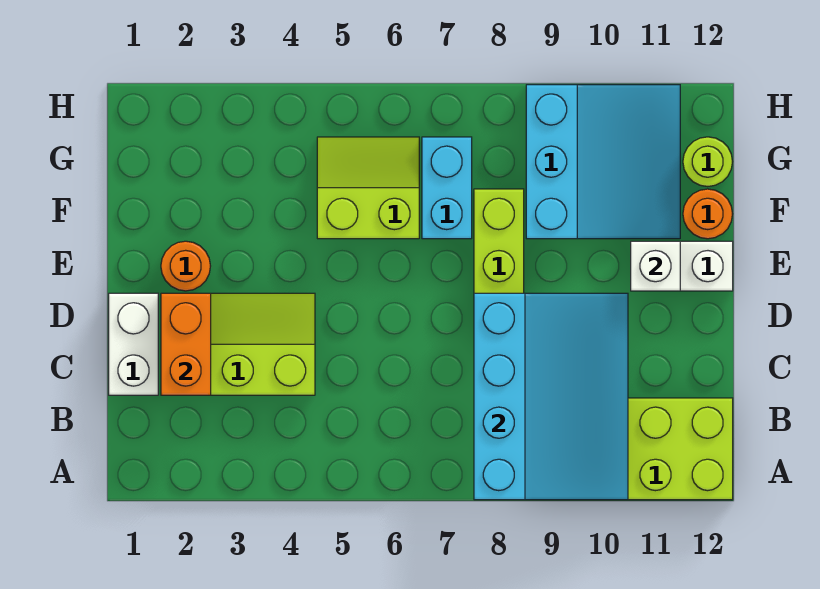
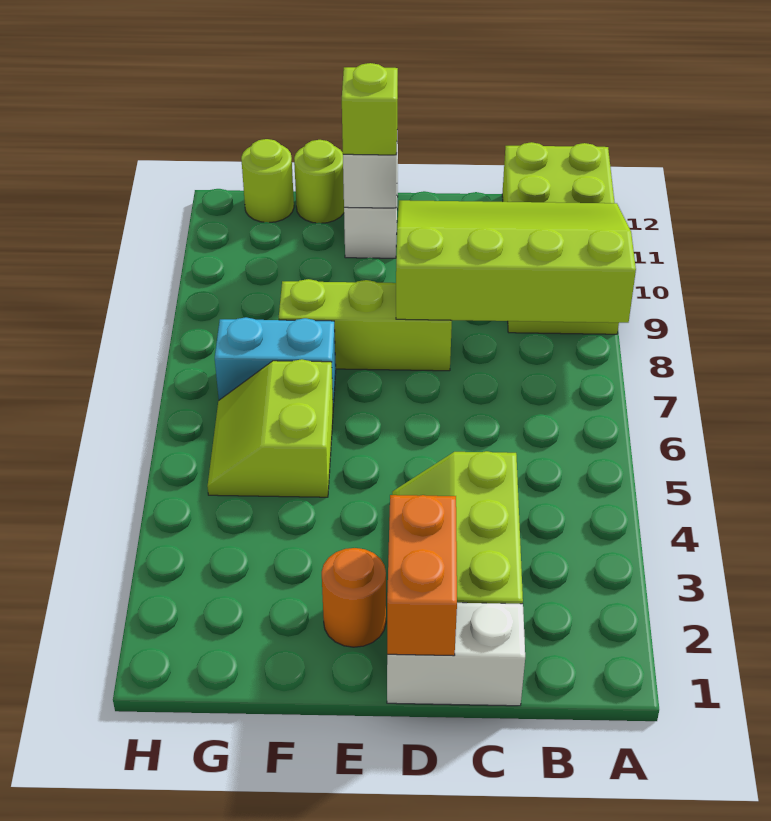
cyan slope A8:D10 level 2 top 8 -> lime slope A8:D10 level 2 top 8
orange brick C2:D2 level 2 -> orange brick D1:D2 level 2
none -> lime brick E11 level 3
cyan slope F9:H11 level 1 top 9 -> none
orange round brick F12 level 1 -> lime round brick F12 level 1

